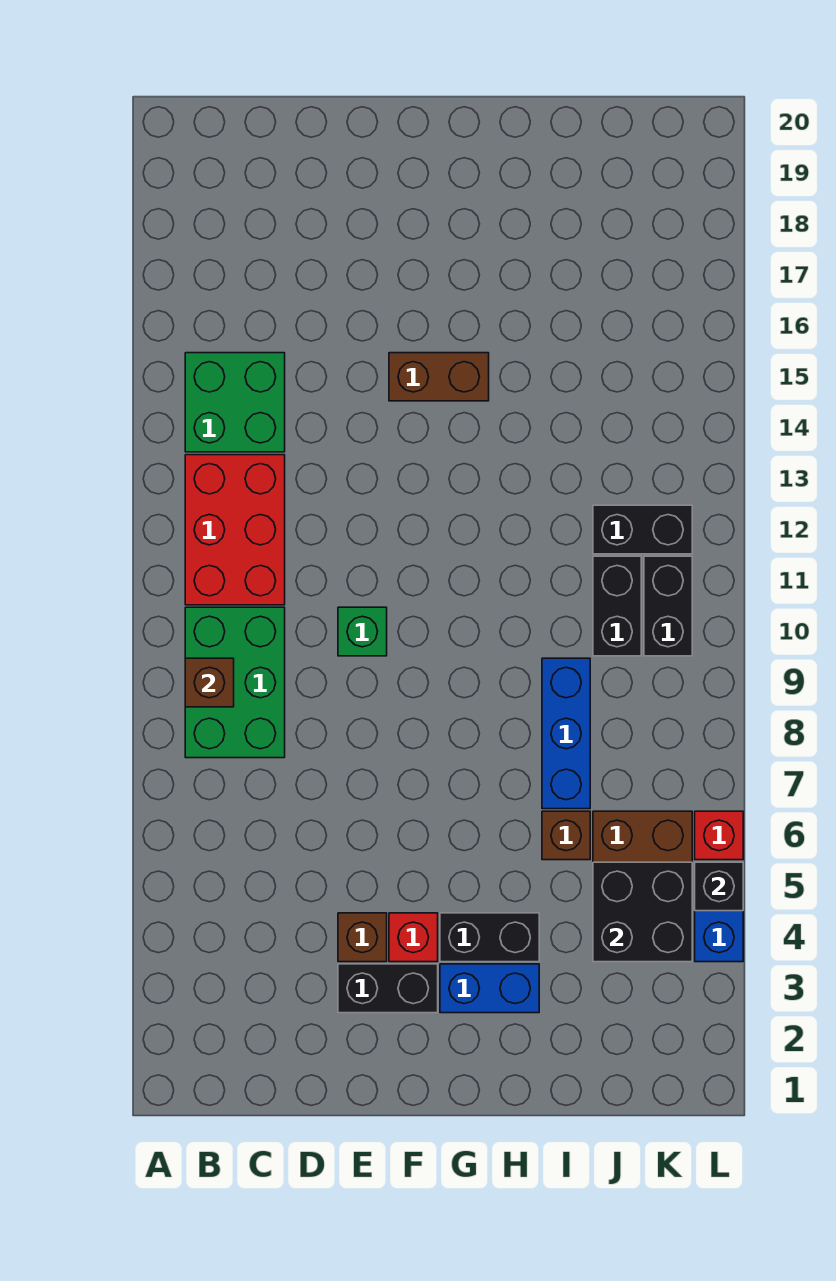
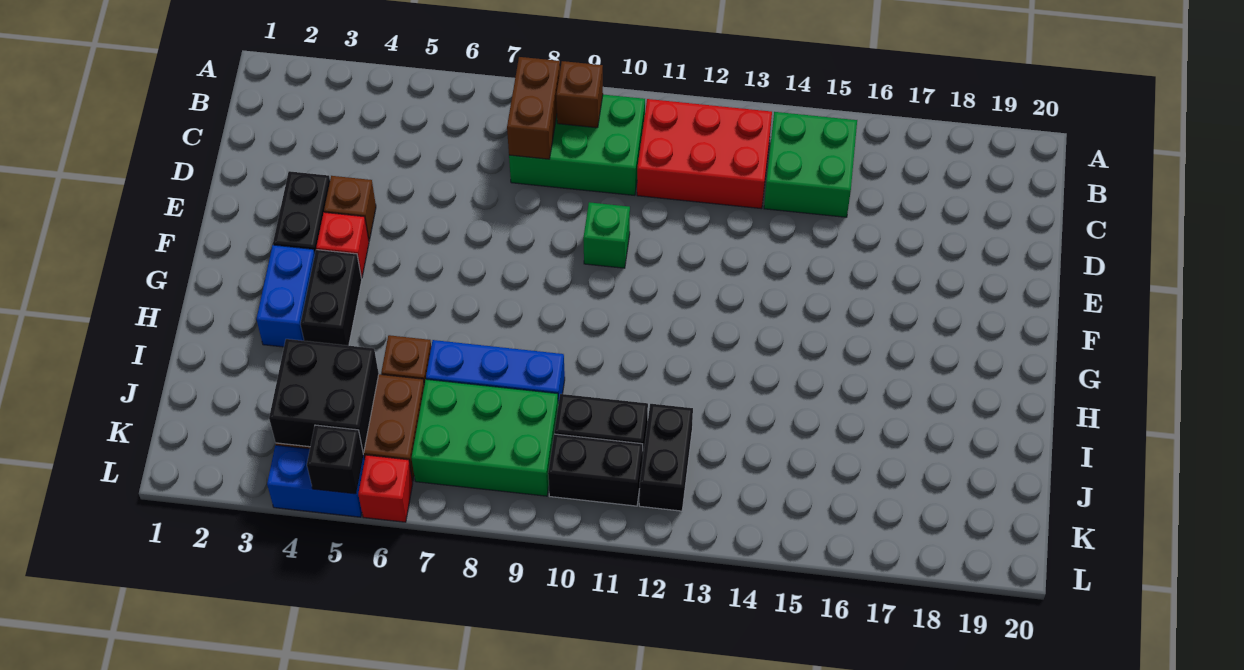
brown brick F15:G15 level 1 -> brown brick B8:C8 level 2
none -> green brick J7:K9 level 1

